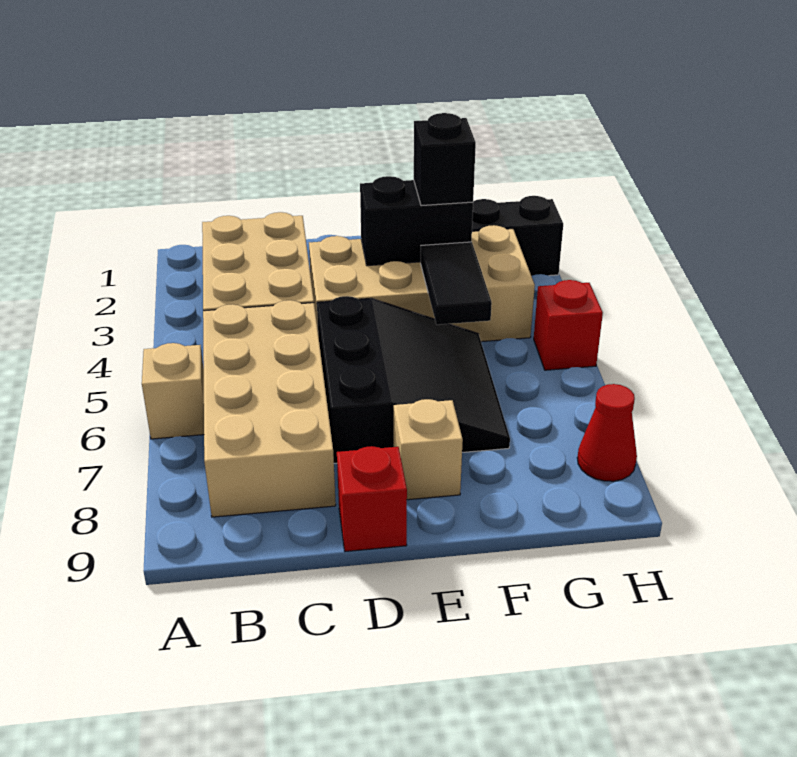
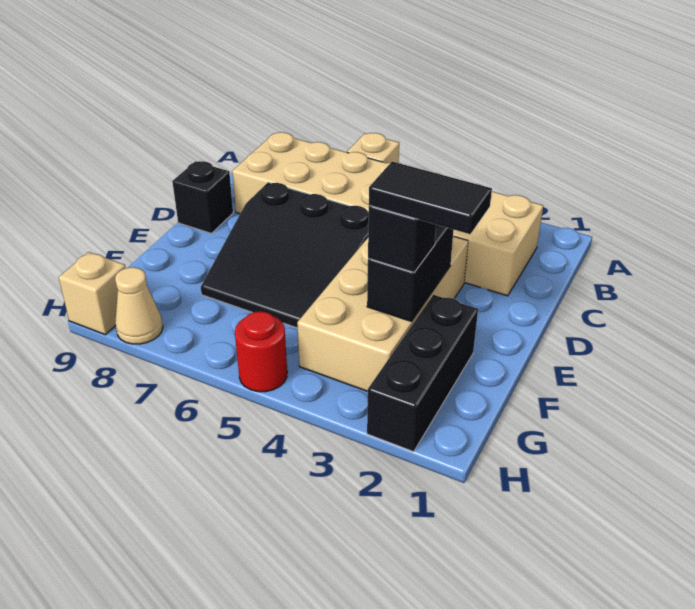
red brick D9 level 1 -> black brick D9 level 1
tan brick E8 level 1 -> tan brick H9 level 1
black tile F4:F5 level 2 -> black tile F2:F3 level 4
red brick H5 level 1 -> red round brick H5 level 1
red cone H8 level 1 -> tan cone H8 level 1

